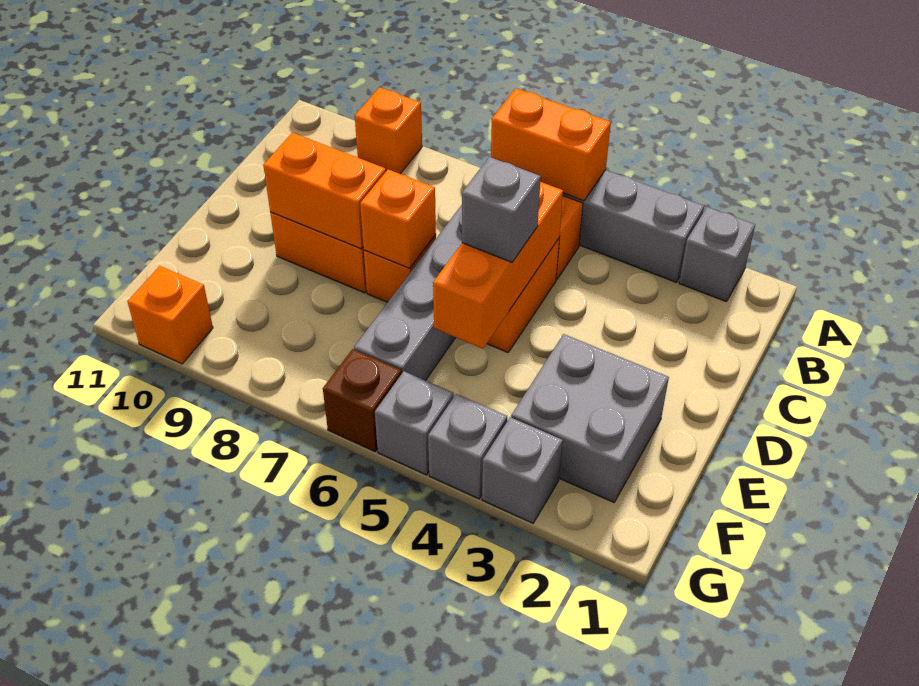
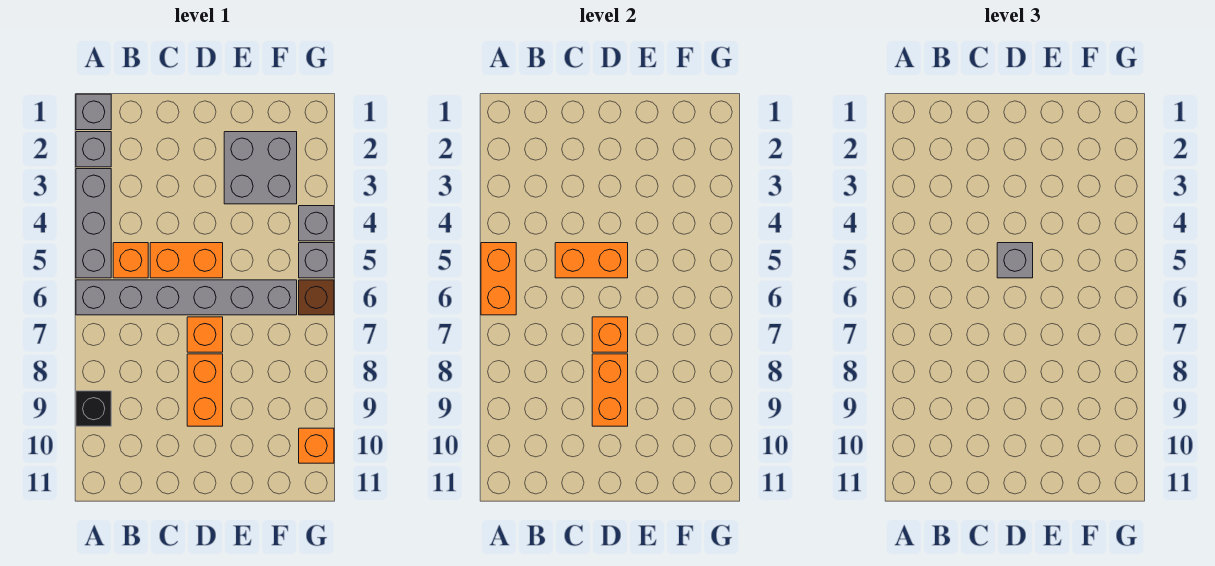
orange brick A9 level 1 -> black brick A9 level 1
orange brick C5:E5 level 2 -> orange brick C5:D5 level 2
grey brick G3 level 1 -> grey brick A1 level 1

